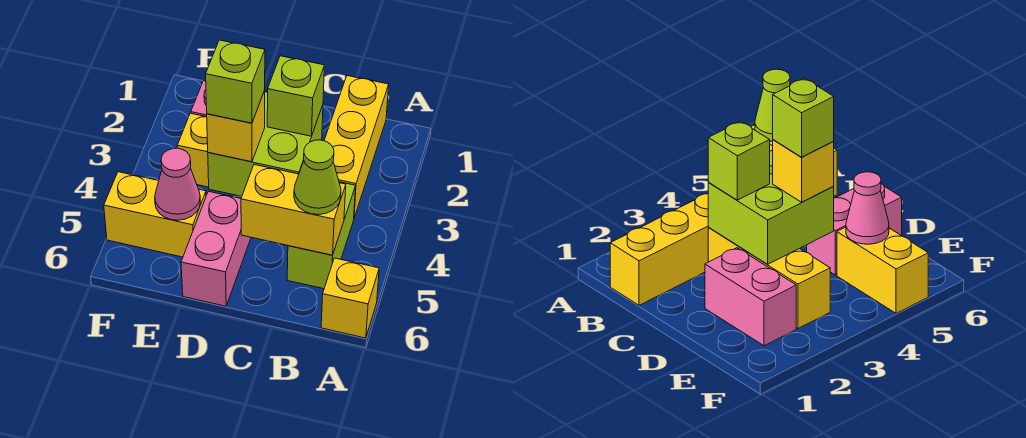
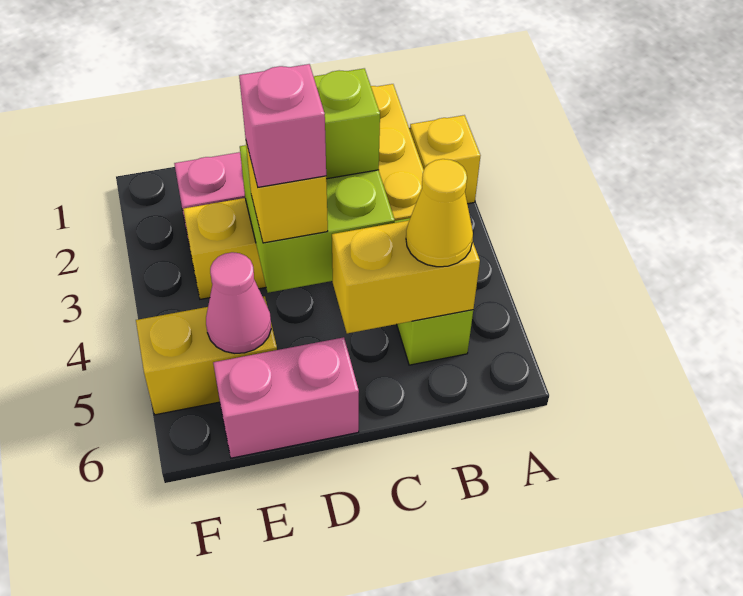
yellow brick A6 level 1 -> yellow brick A2 level 1
lime cone B5 level 3 -> yellow cone B5 level 3
lime brick D4 level 4 -> pink brick D4 level 4
pink brick D5:D6 level 1 -> pink brick D6:E6 level 1

